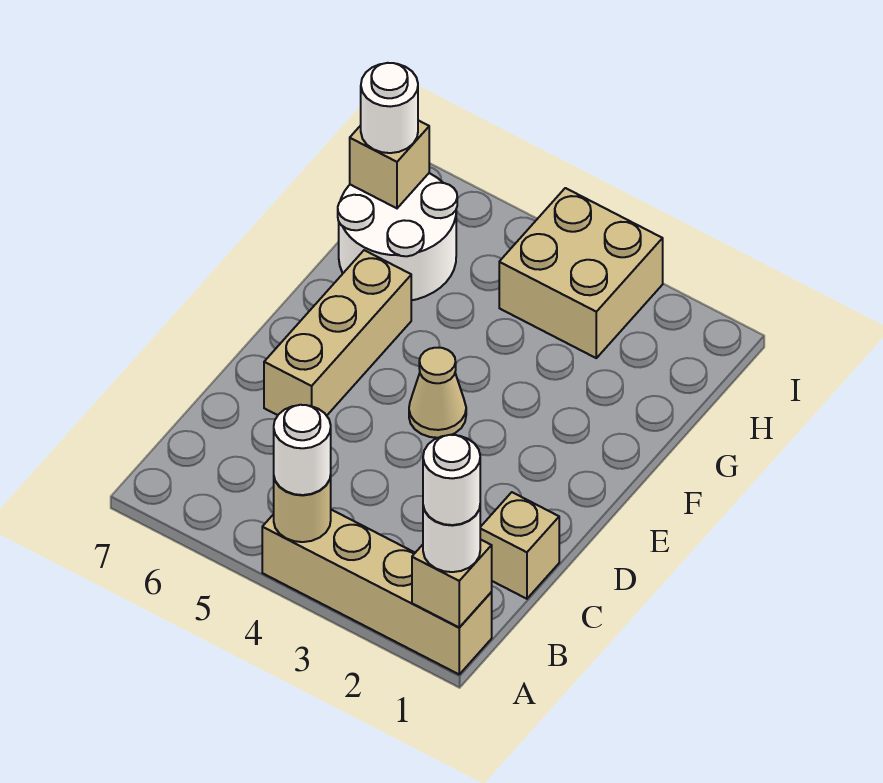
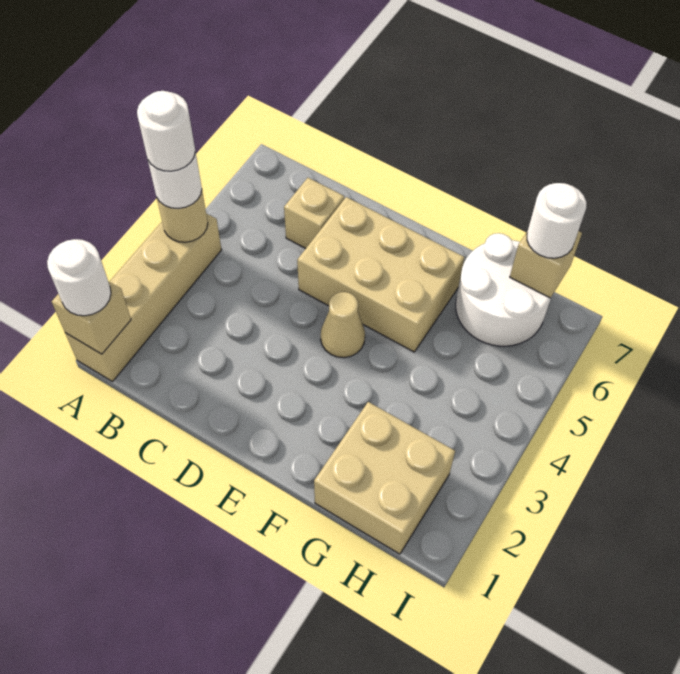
white round brick A1 level 4 -> white round brick A4 level 4
tan brick C1 level 1 -> tan brick C6 level 1
tan brick D6:F6 level 1 -> tan brick D5:F6 level 1
tan brick H3:I4 level 1 -> tan brick G1:H2 level 1

